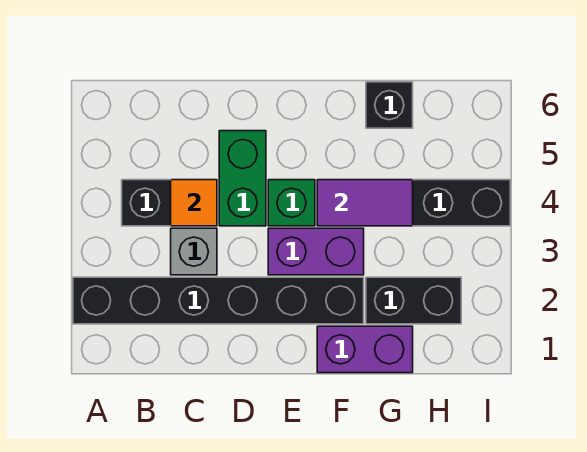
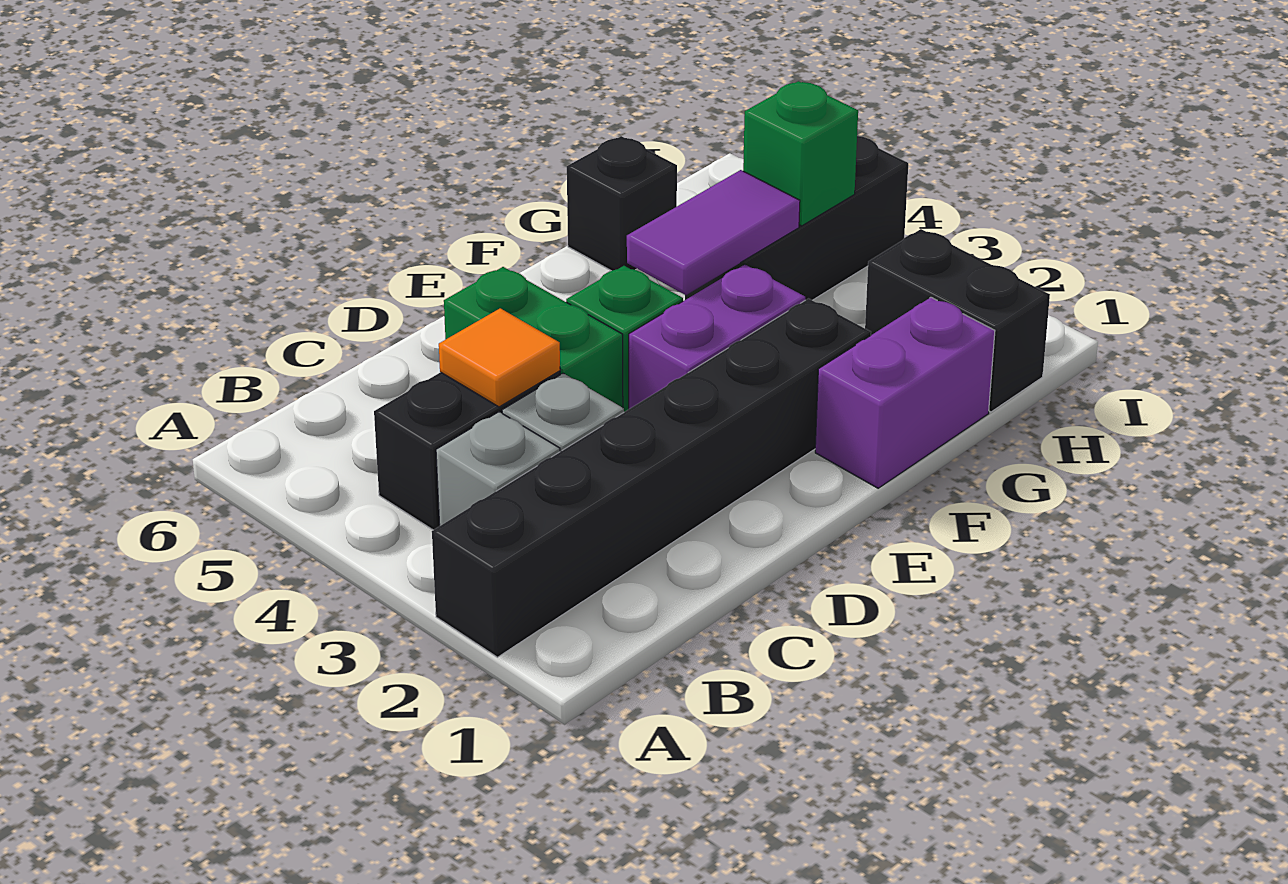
none -> grey brick B3 level 1
black brick G2:H2 level 1 -> black brick H1:H2 level 1
none -> green brick H4 level 2

